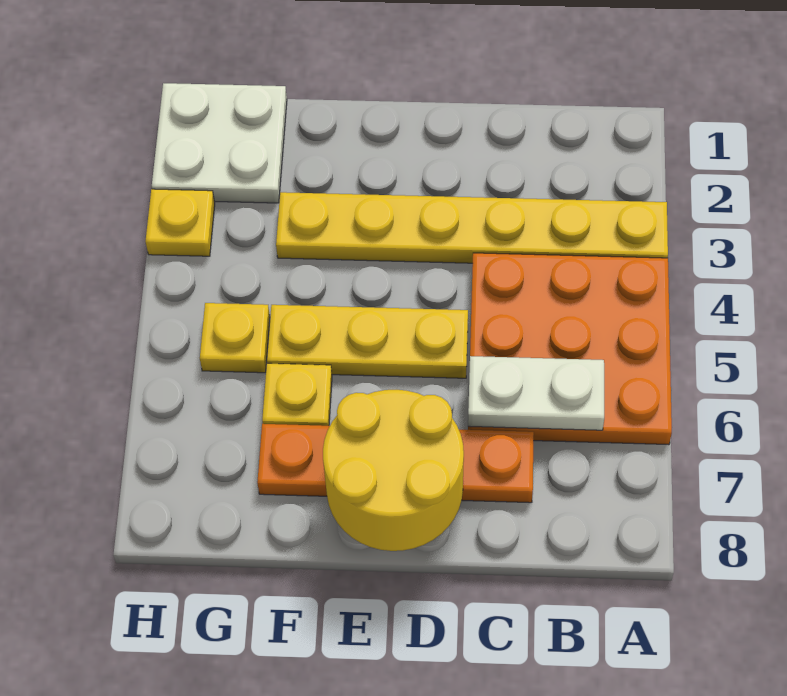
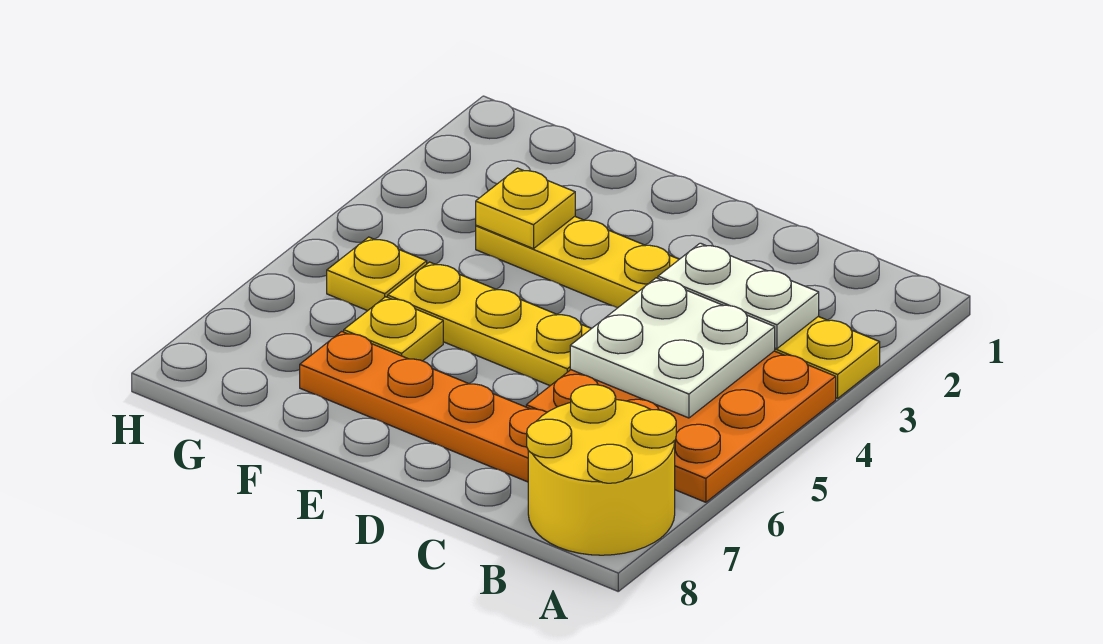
white plate B6:C6 level 2 -> white plate B3:C3 level 2
yellow round brick D7:E8 level 2 -> yellow round brick A7:B8 level 1
white plate G1:H2 level 1 -> white plate B4:C5 level 2
yellow plate H3 level 1 -> yellow plate F3 level 2

